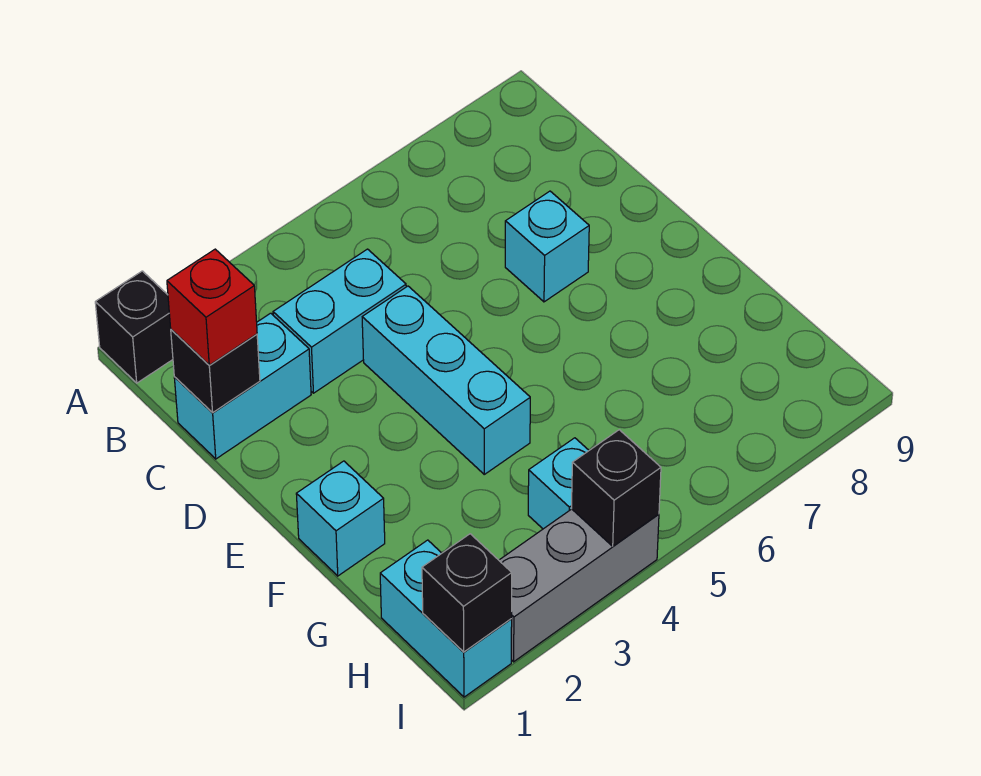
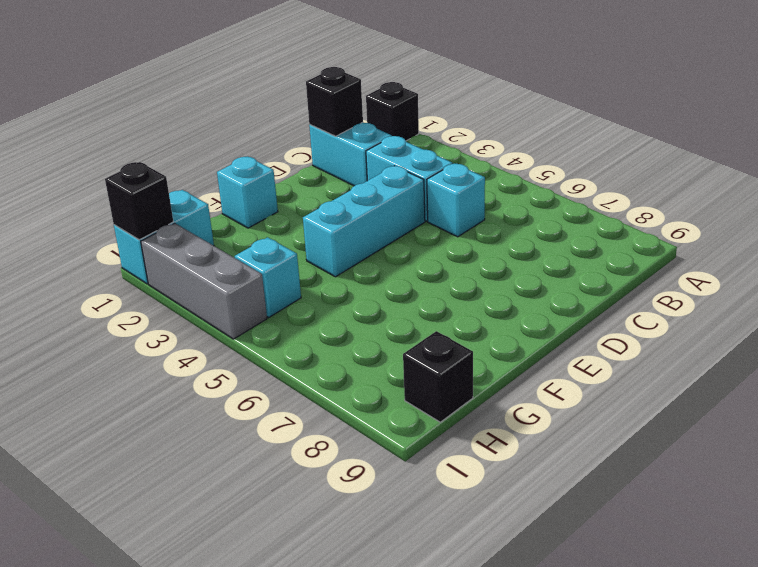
red brick C1 level 3 -> none
cyan brick D7 level 1 -> cyan brick C5 level 1
black brick I4 level 2 -> black brick H9 level 1

